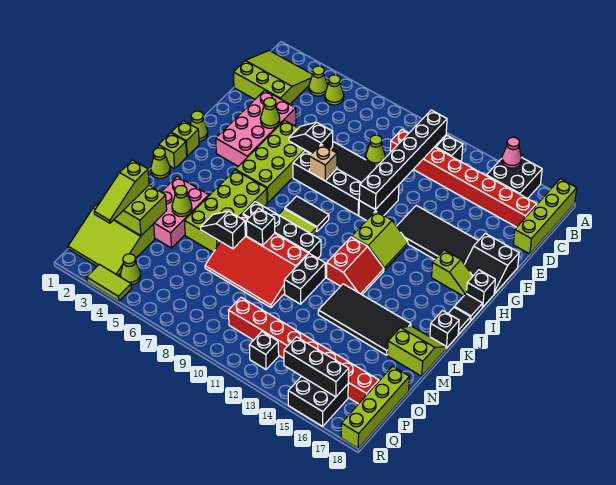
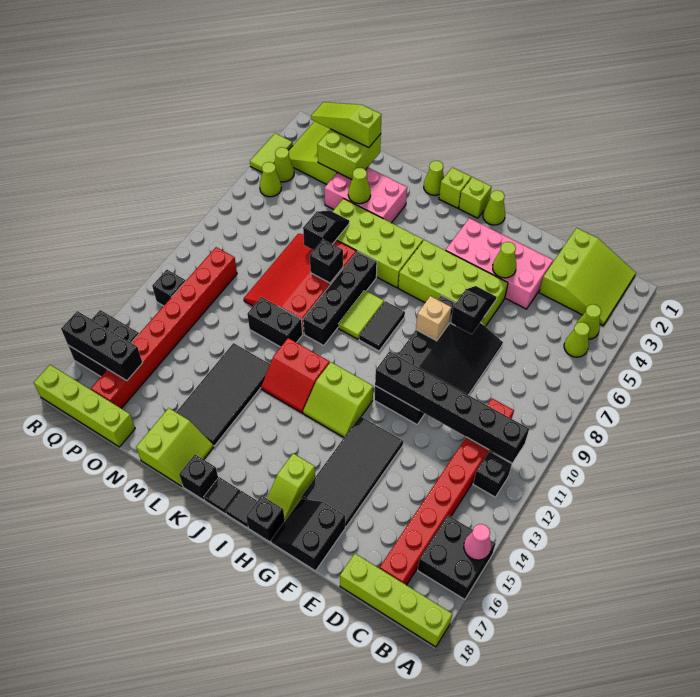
lime cone D9 level 1 -> lime cone Q5 level 1
black brick Q14:Q16 level 2 -> black brick P16:R16 level 2

